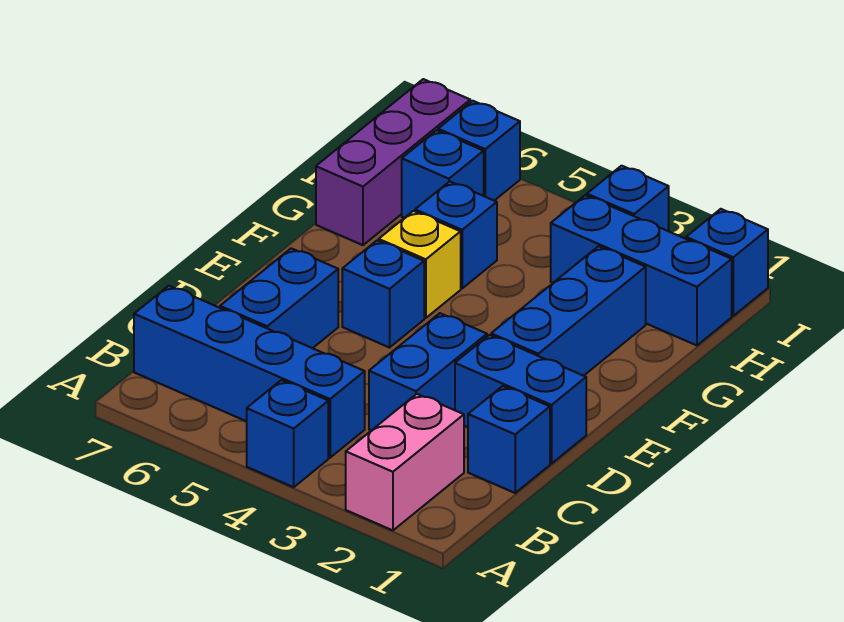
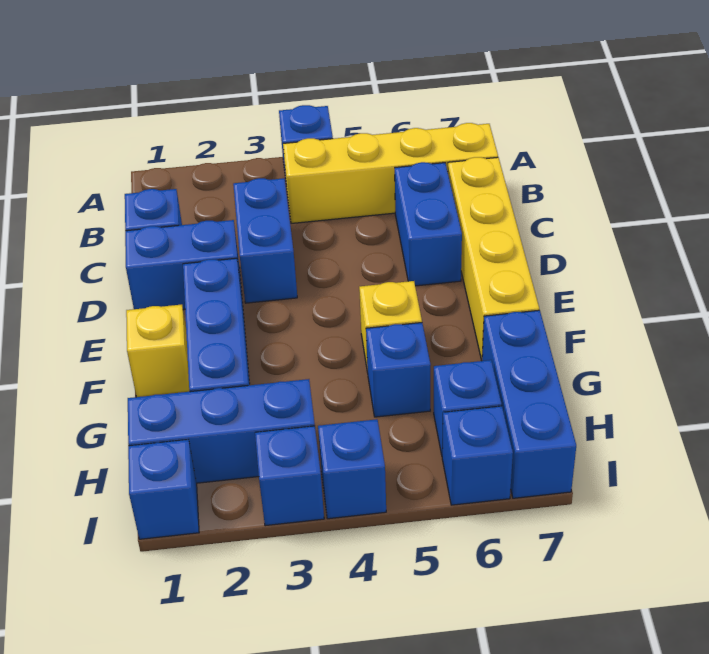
pink brick A2:B2 level 1 -> none
blue brick B4:B7 level 1 -> yellow brick B4:B7 level 1
none -> yellow brick C7:F7 level 1
blue brick E5 level 1 -> blue brick I4 level 1
none -> yellow brick F1 level 1
purple brick G7:I7 level 1 -> blue brick G7:I7 level 1

